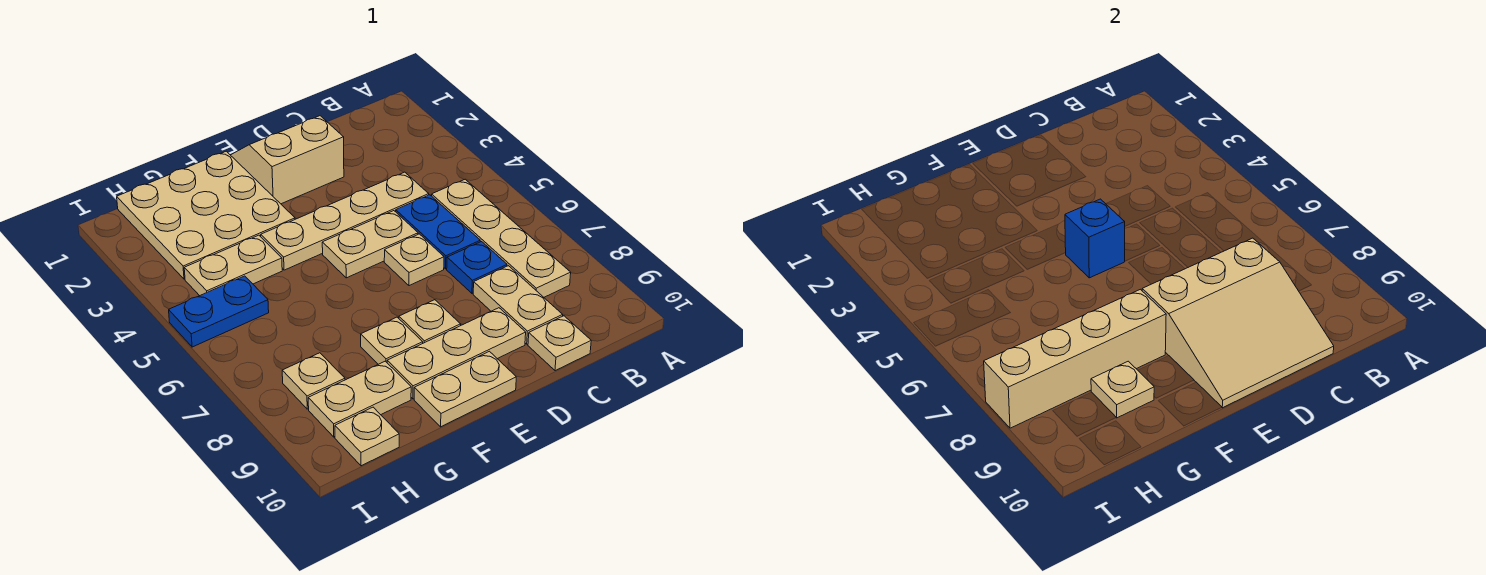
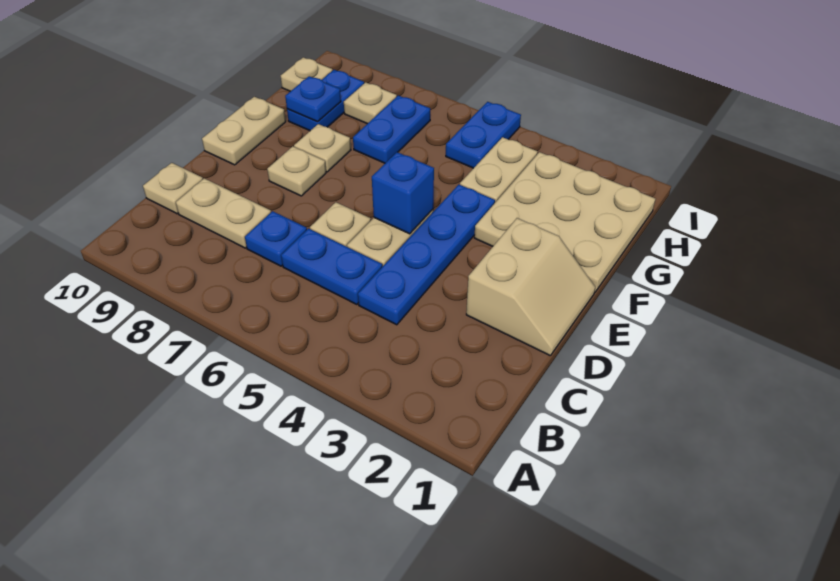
tan plate B5:B8 level 1 -> none
tan plate C4:F4 level 1 -> blue plate C4:F4 level 1
tan slope C8:E10 level 2 top 8 -> none
tan plate D9:F9 level 1 -> none
tan brick F8:I8 level 2 -> none
none -> blue plate G7:H7 level 1
tan plate G9:H9 level 1 -> blue plate G9:H9 level 1
tan plate G9 level 2 -> blue plate G9 level 2

